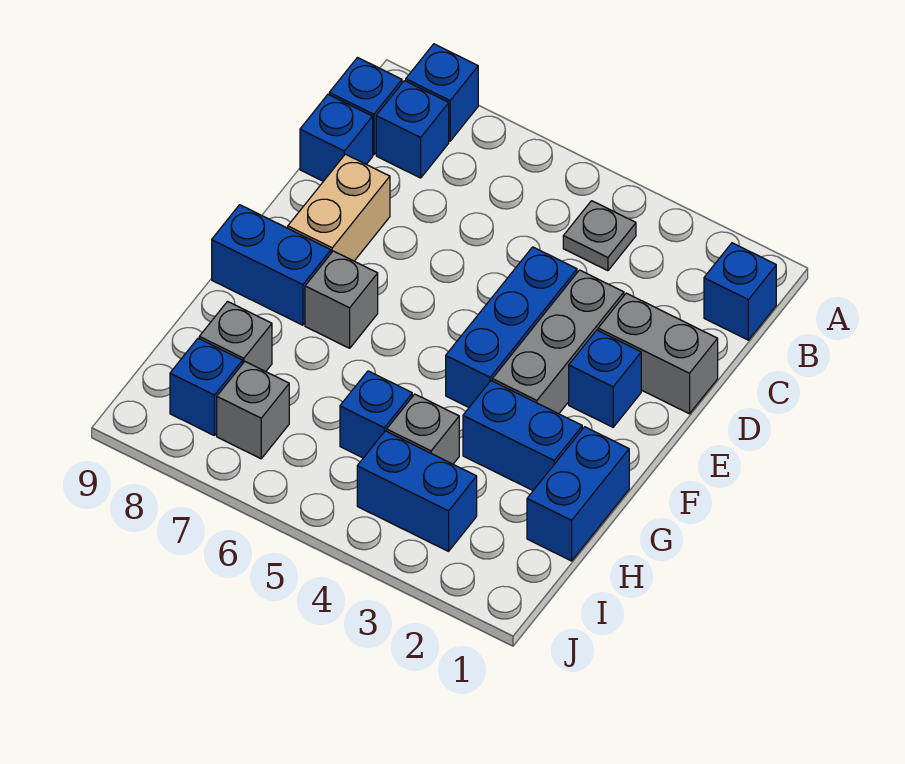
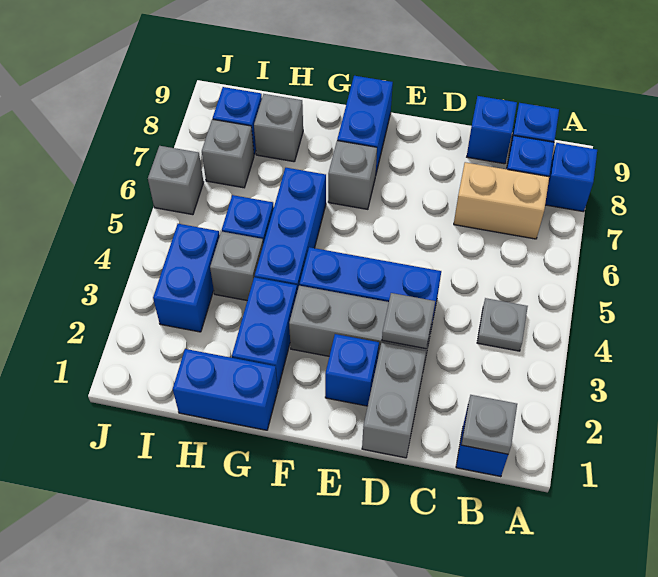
none -> grey plate B1 level 2
none -> grey plate D3 level 2
tan brick D8:E8 level 1 -> tan brick B7:C7 level 1
none -> blue brick G4:G6 level 1
none -> grey brick J6 level 1

